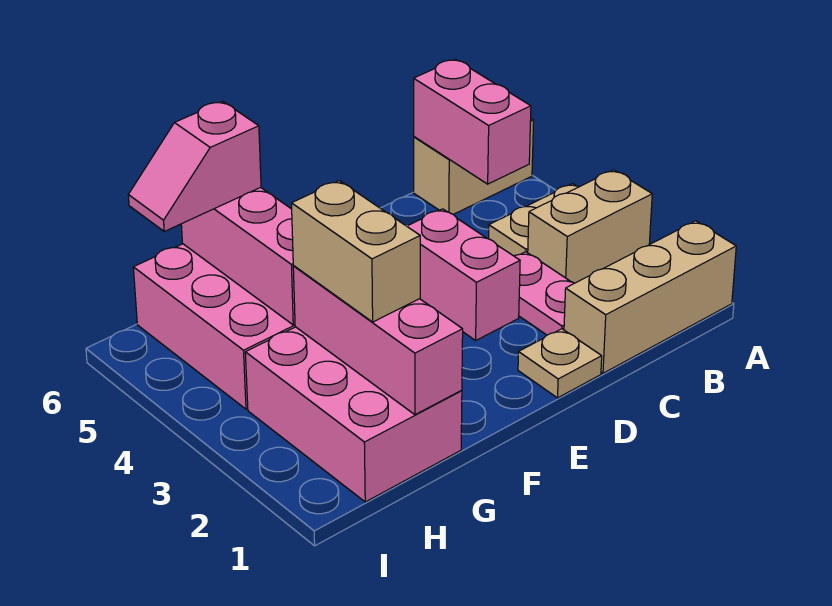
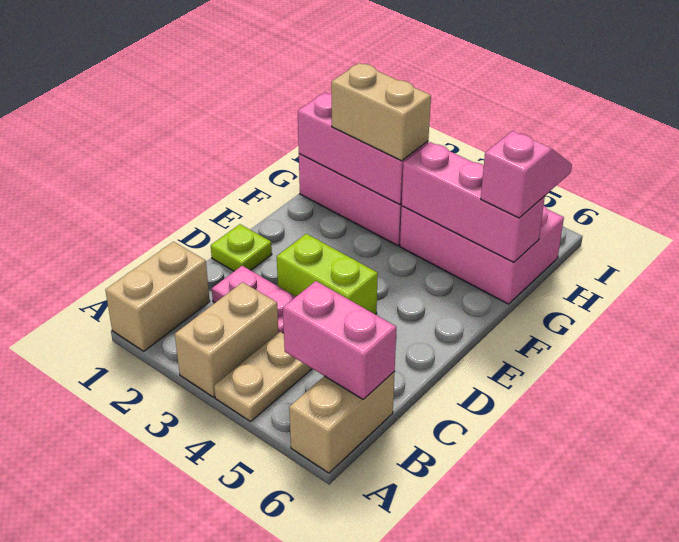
tan brick A1:C1 level 1 -> tan brick A1:B1 level 1
tan plate D1 level 1 -> lime plate D1 level 1
pink brick D3:D4 level 1 -> lime brick D3:D4 level 1

